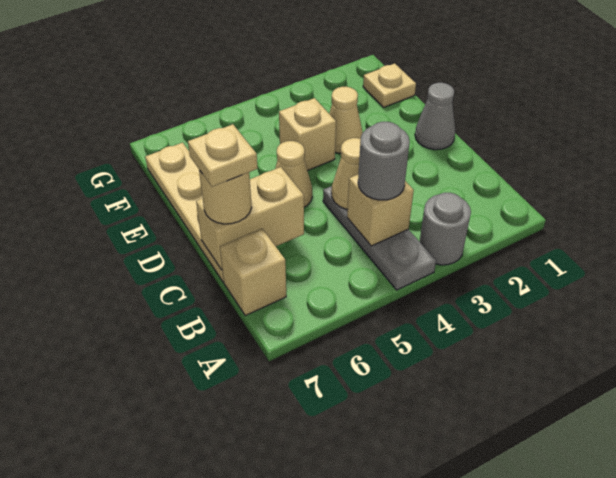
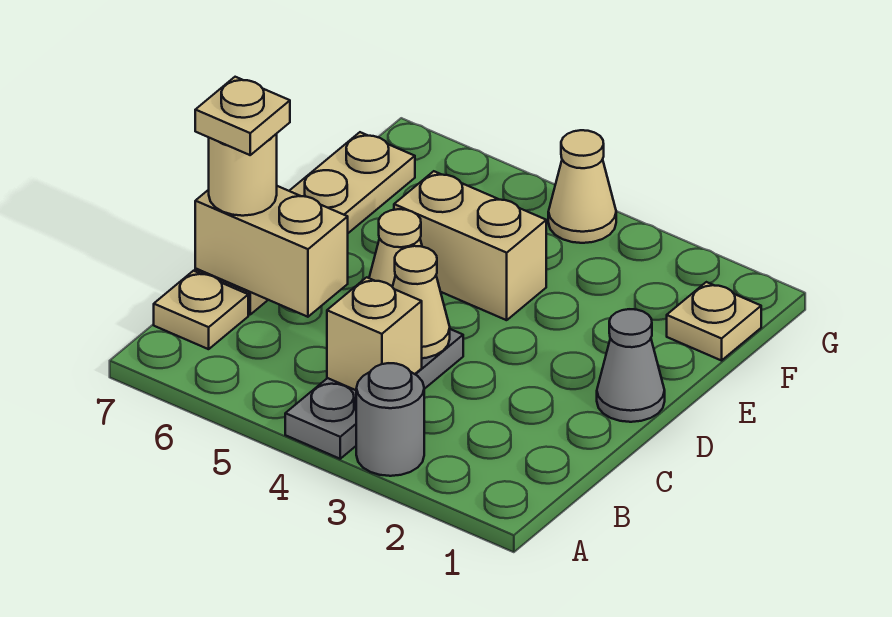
grey round brick B4 level 3 -> none
tan brick B7 level 1 -> tan plate B7 level 1
tan cone E3 level 1 -> tan cone G4 level 1
tan brick E4 level 1 -> tan brick E4:E5 level 1

